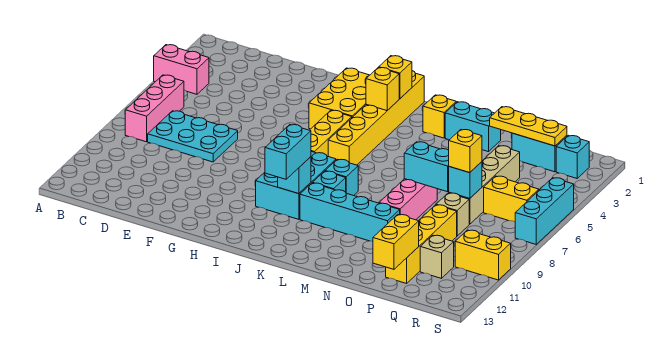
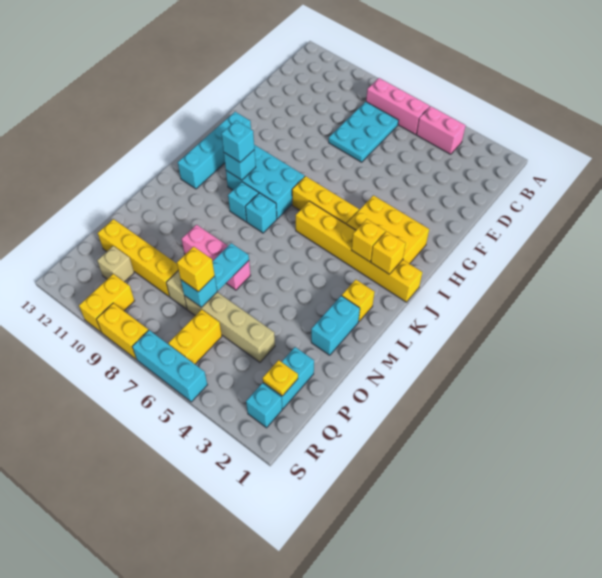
pink brick A4:B4 level 1 -> pink brick B4:B5 level 1
cyan brick J10:J11 level 3 -> cyan brick J10 level 3
cyan brick K10:N10 level 1 -> cyan brick H12:K12 level 1
cyan brick N7:O7 level 2 -> cyan plate N7:O7 level 2
yellow plate O2:Q2 level 2 -> yellow plate Q2 level 2
yellow brick P12:P13 level 2 -> yellow brick S8:S9 level 1

